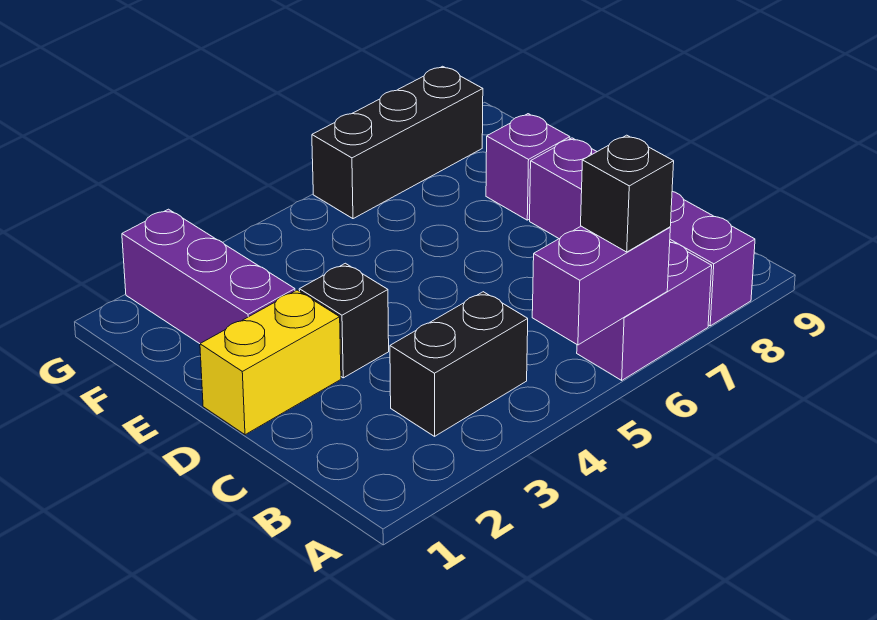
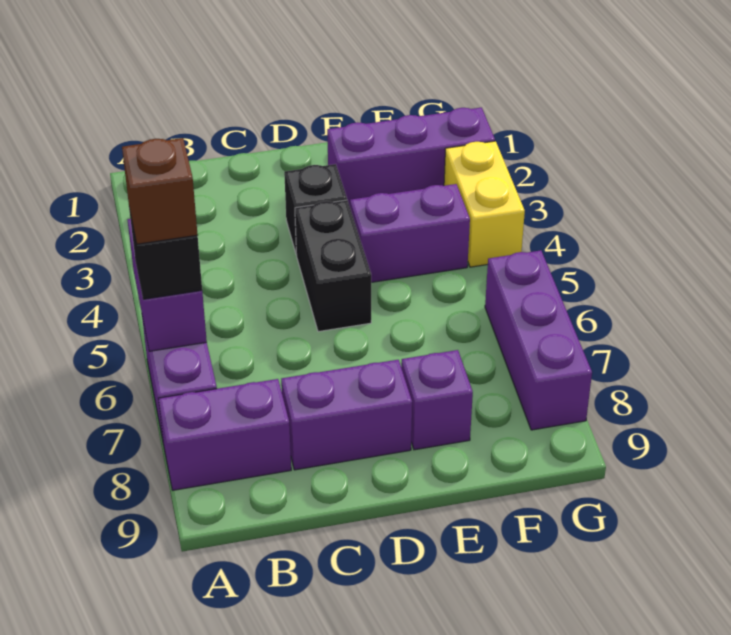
none -> brown brick A6 level 4
black brick B3:B4 level 1 -> black brick D4:D5 level 1
yellow brick D1:D2 level 1 -> yellow brick G3:G4 level 1
none -> purple brick E4:F4 level 1
black brick G6:G8 level 1 -> purple brick G6:G8 level 1

